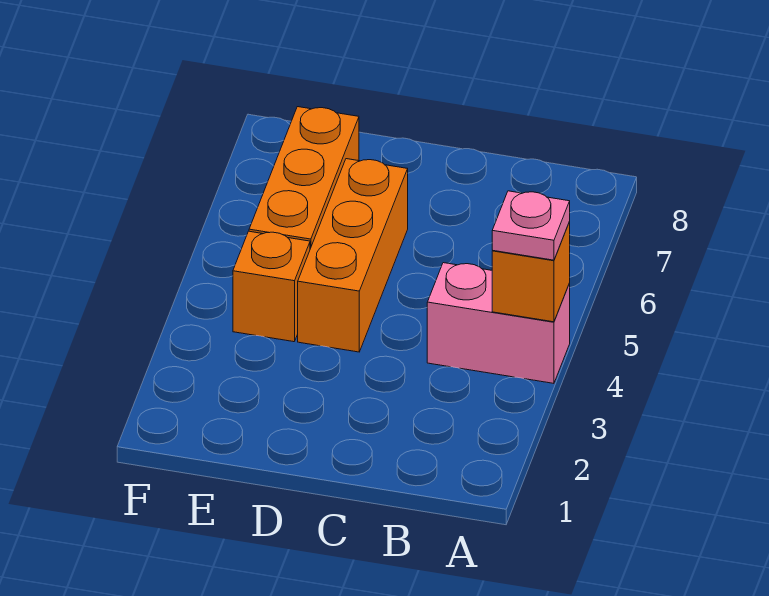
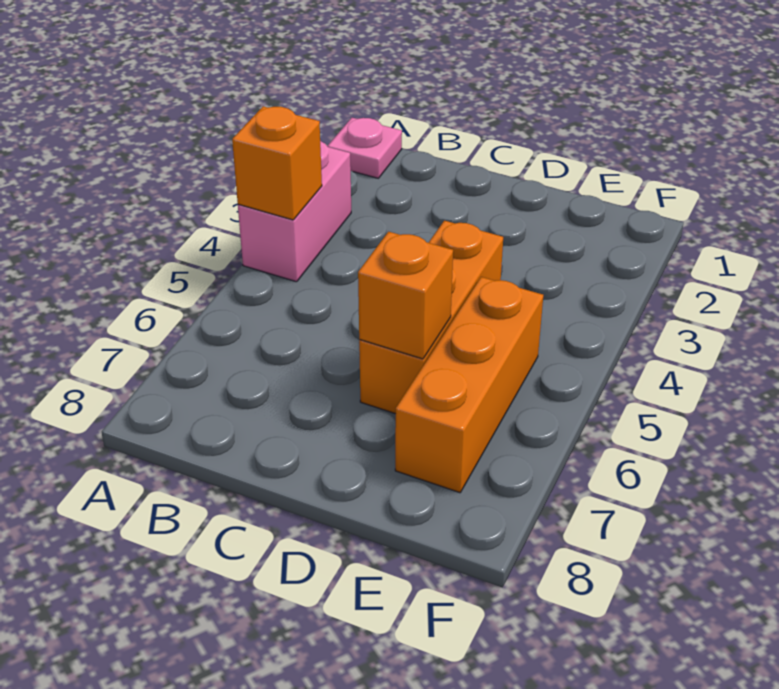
pink brick A4:B4 level 1 -> pink brick A3:A4 level 1
pink plate A4 level 3 -> pink plate A1 level 1
orange brick E4 level 1 -> orange brick D6 level 2

